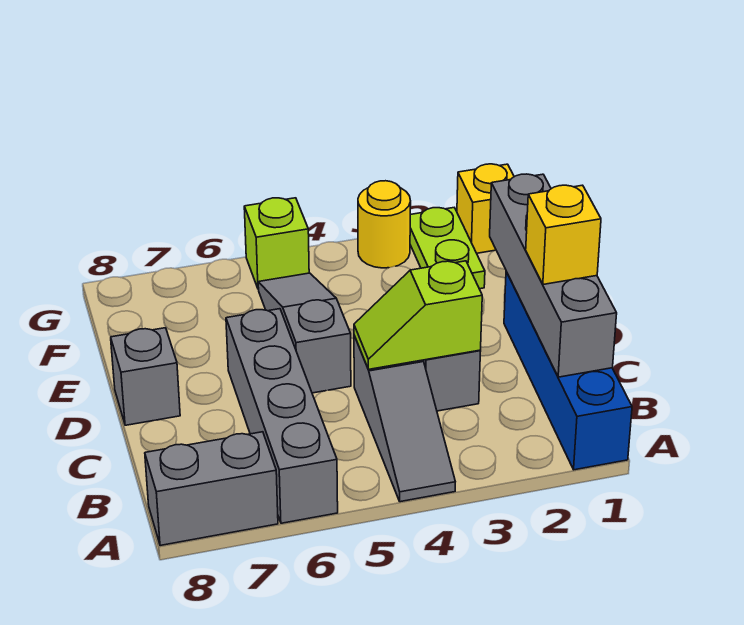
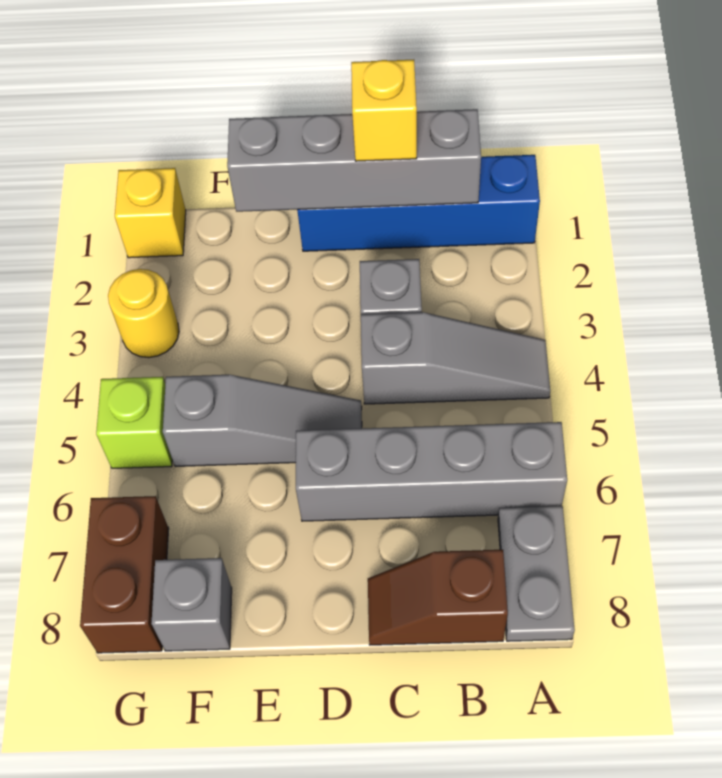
grey brick A7:A8 level 1 -> grey plate A7:A8 level 1
none -> brown slope B8:C8 level 1 top B
lime slope C3:C4 level 2 top 3 -> none
grey slope D5:F5 level 1 top D -> grey slope D5:F5 level 1 top F
grey brick D8 level 1 -> grey brick F8 level 1
lime plate F2:G2 level 1 -> none
none -> brown brick G7:G8 level 1

